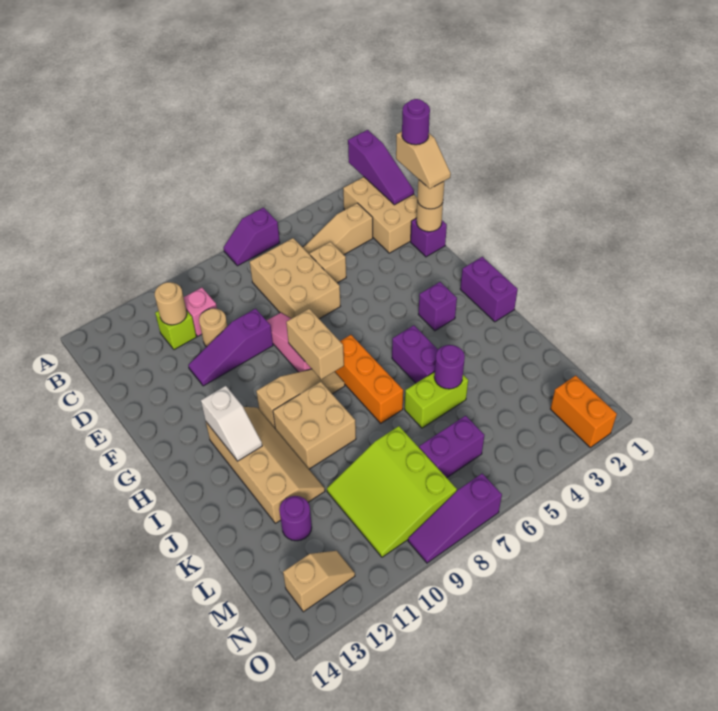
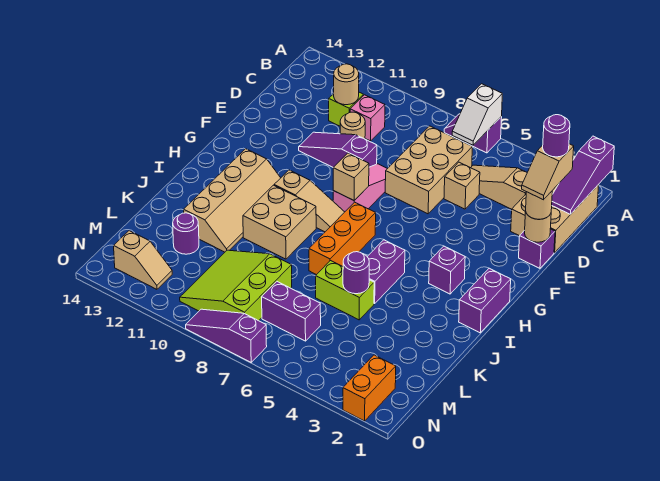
tan brick G8:H8 level 2 -> tan brick G8 level 2
white slope H12:I12 level 2 top H -> white slope A6:B6 level 2 top A

